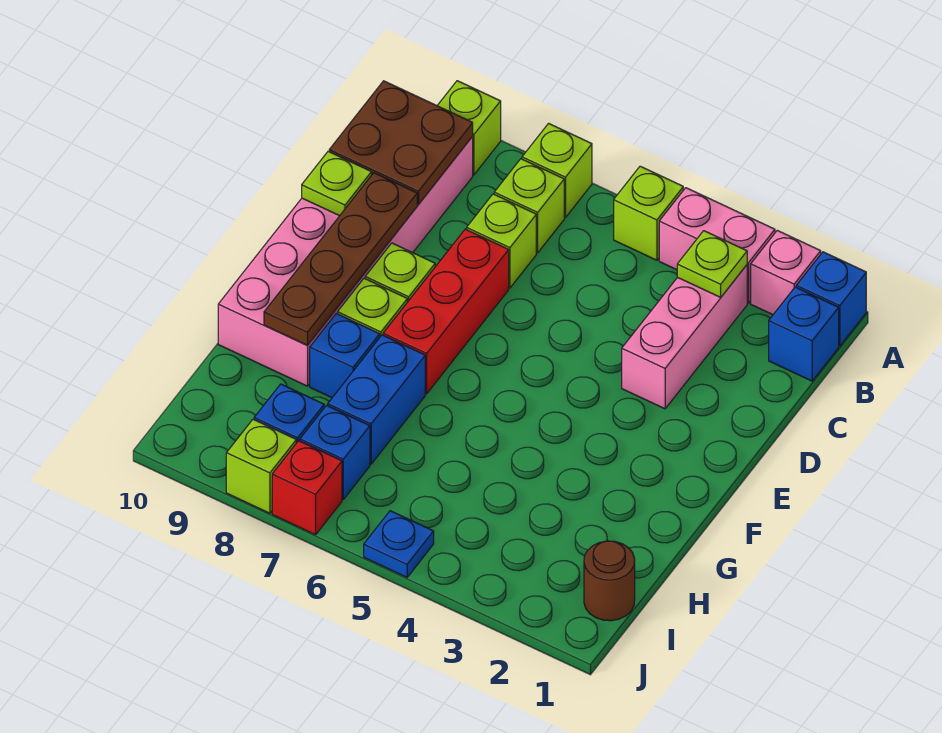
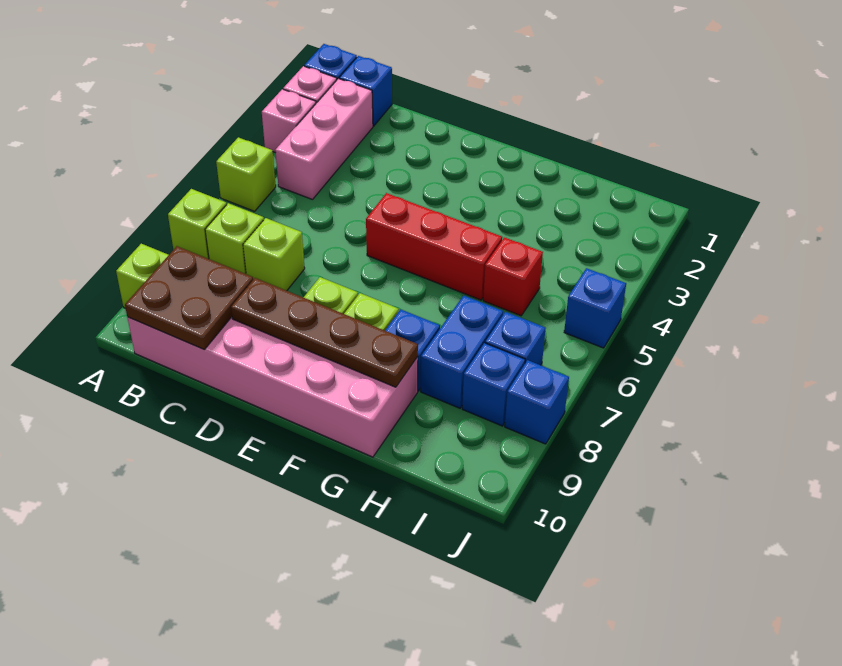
pink brick A3:A4 level 1 -> pink brick A3 level 1
pink brick B3:D3 level 1 -> pink brick B2:B4 level 1
lime plate B3 level 2 -> none
red brick D7:F7 level 1 -> red brick E5:G5 level 1
lime plate D10 level 2 -> none
blue brick G7:H7 level 1 -> blue brick H7:H8 level 1
brown round brick I1 level 1 -> none
blue plate J5 level 1 -> blue brick J5 level 1
red brick J7 level 1 -> red brick H5 level 1
lime brick J8 level 1 -> blue brick J8 level 1

